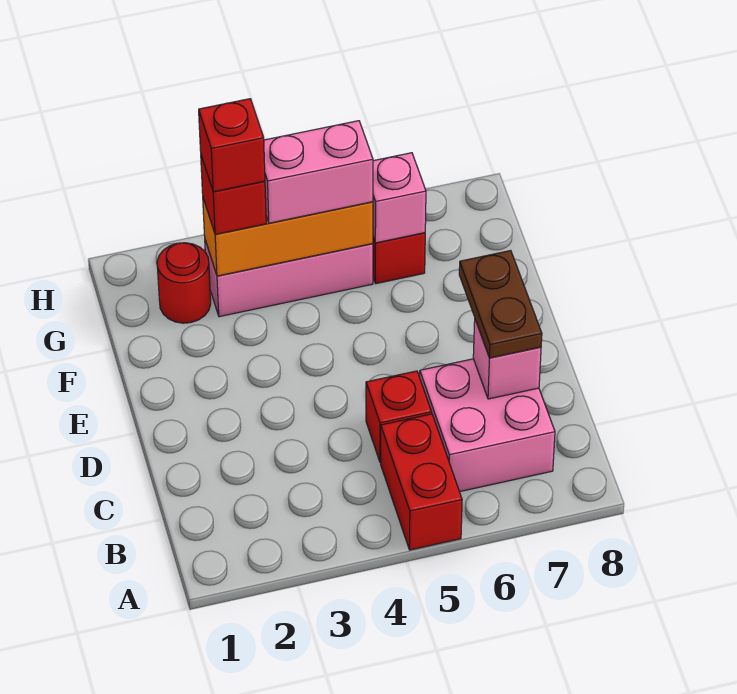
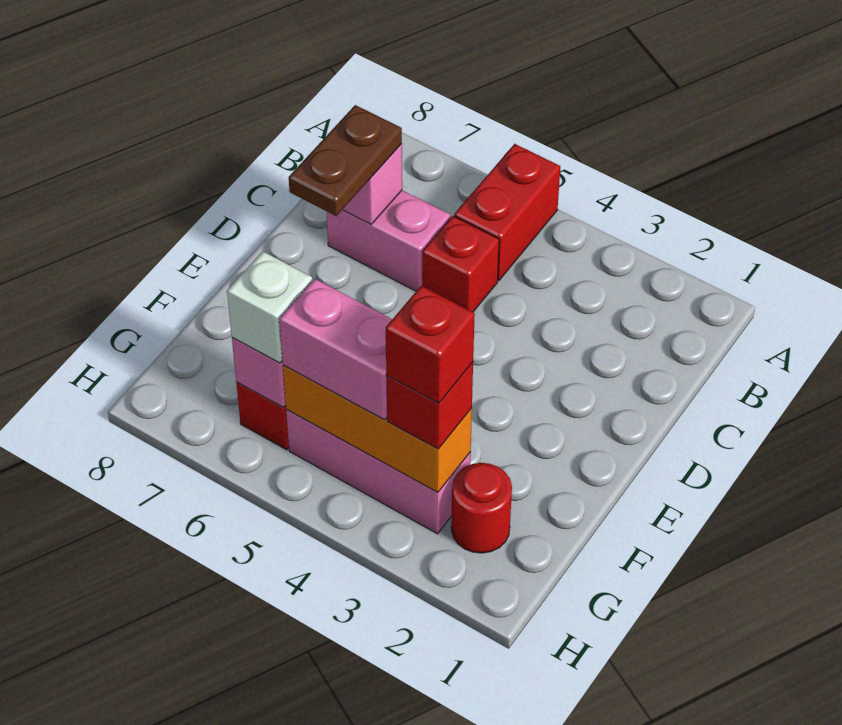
pink brick B6:C7 level 1 -> pink brick C6:C7 level 1
none -> white brick G6 level 3

